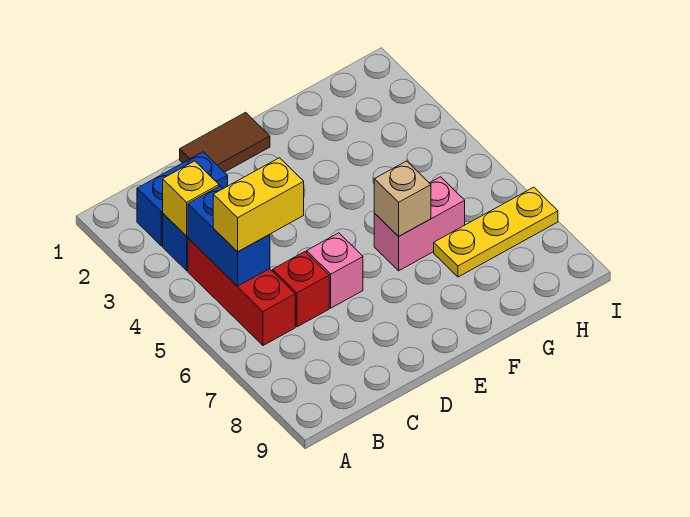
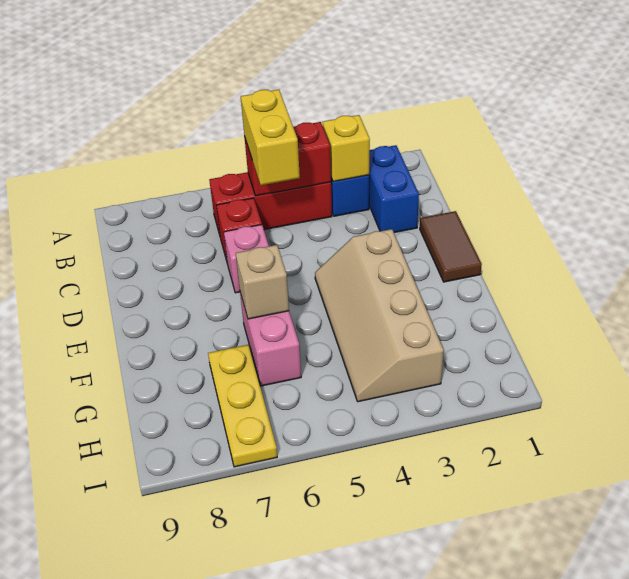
blue brick B4:B5 level 2 -> red brick B4:B5 level 2
none -> tan slope E3:H4 level 1 top 3

